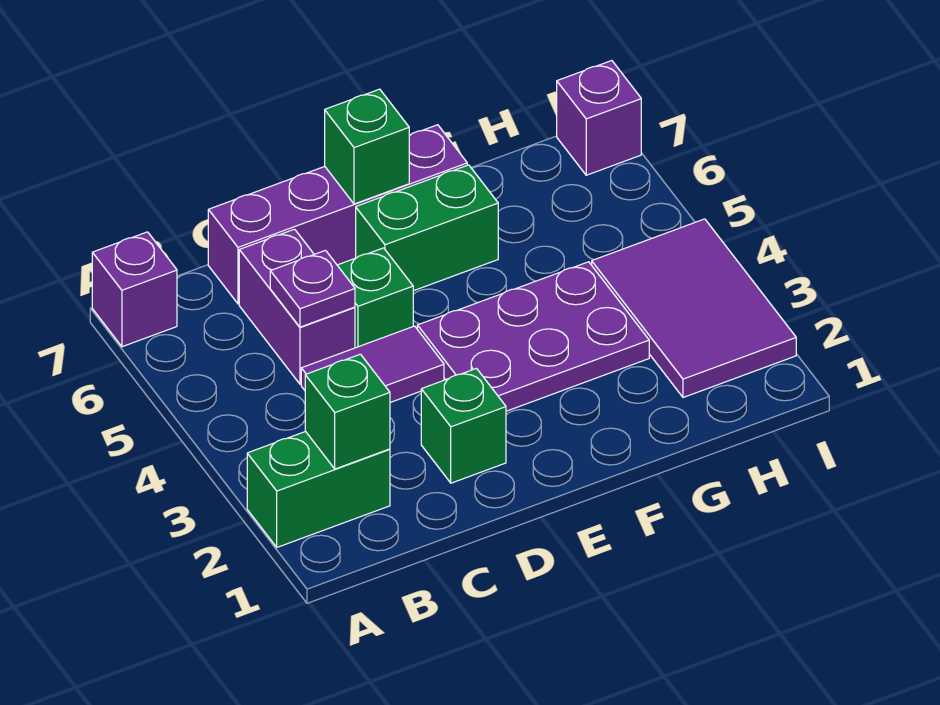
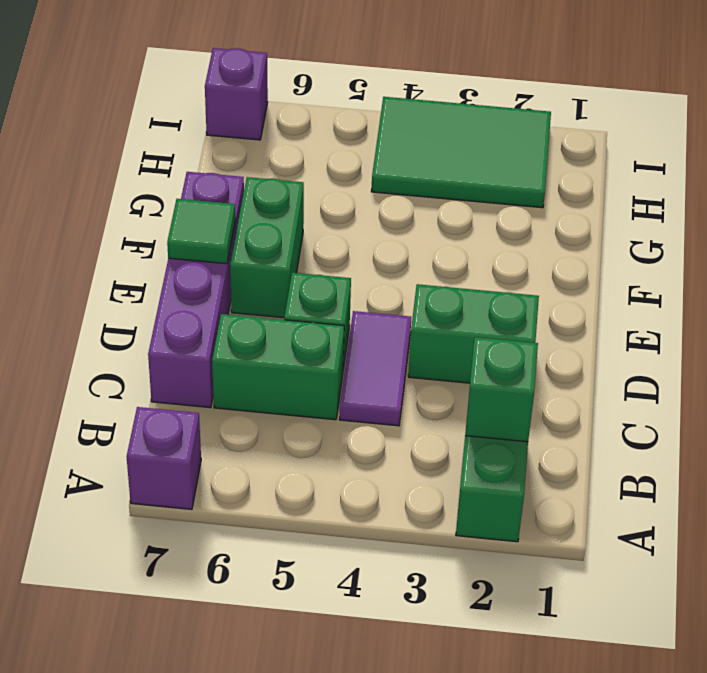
purple brick C5:C6 level 1 -> green brick C5:C6 level 1
purple plate C5 level 2 -> none
green brick D2 level 1 -> green brick D2:D3 level 1
purple plate E3:G4 level 1 -> none
green brick E7 level 2 -> green tile E7 level 2
purple tile H2:I4 level 1 -> green tile H2:I4 level 1

